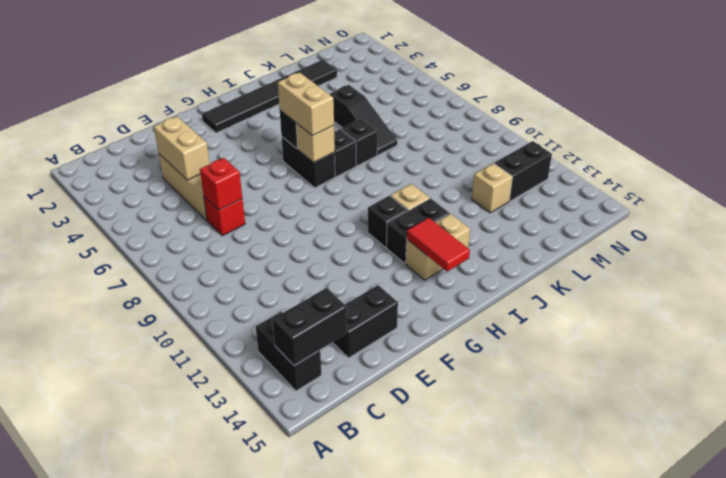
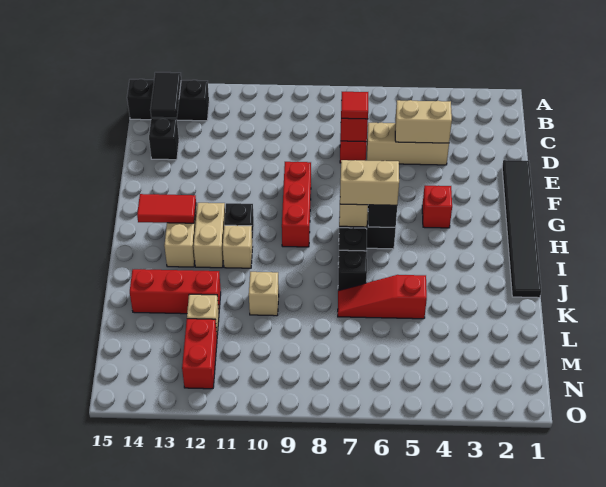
black brick B13:B14 level 1 -> black brick B13:B15 level 1
black brick B14:C14 level 2 -> black tile B14:C14 level 2
none -> red tile D7 level 3
black brick D14:E14 level 1 -> black brick D14 level 1
none -> red brick F9:H9 level 1
black tile G2:L2 level 1 -> black tile E1:J1 level 1
none -> red brick G4 level 1
black brick H12:I12 level 1 -> tan brick H12:I12 level 1
black slope K5:K7 level 1 top 5 -> red slope K5:K7 level 1 top 5
none -> tan brick K10 level 1
none -> red brick K12:K14 level 1
black brick M12:N12 level 1 -> red brick M12:N12 level 1

